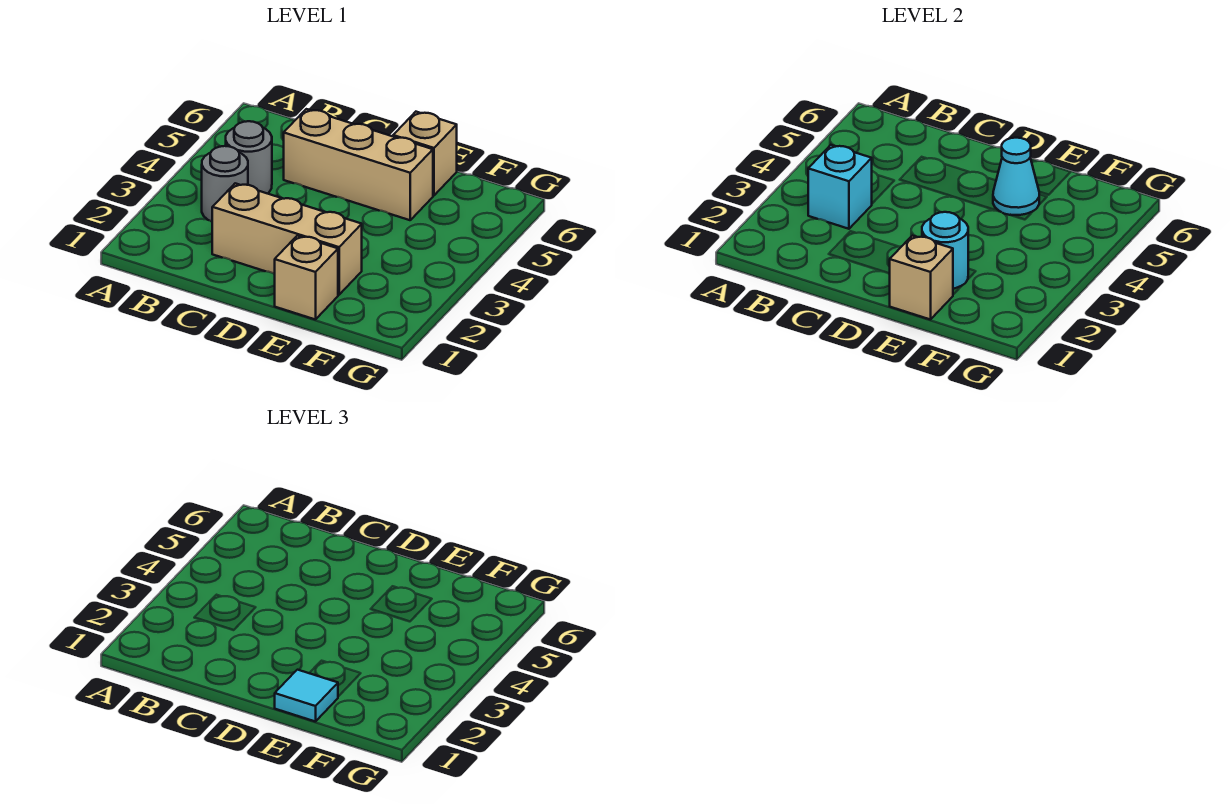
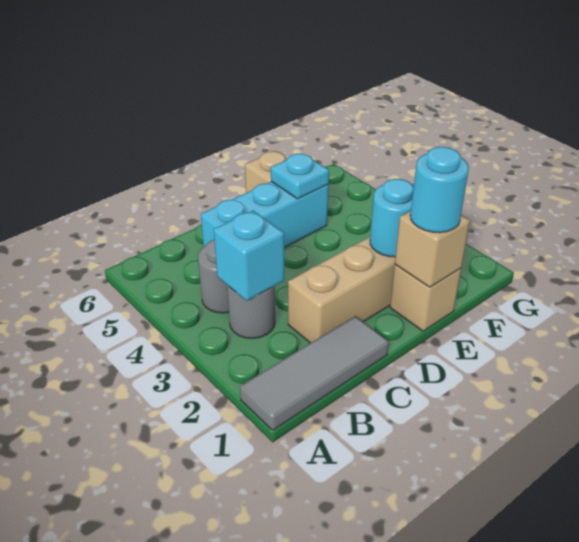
none -> grey tile A1:C1 level 1
tan brick C5:E5 level 1 -> cyan brick C5:E5 level 1
cyan tile E1 level 3 -> cyan round brick E1 level 3
cyan cone E5 level 2 -> cyan plate E5 level 2

